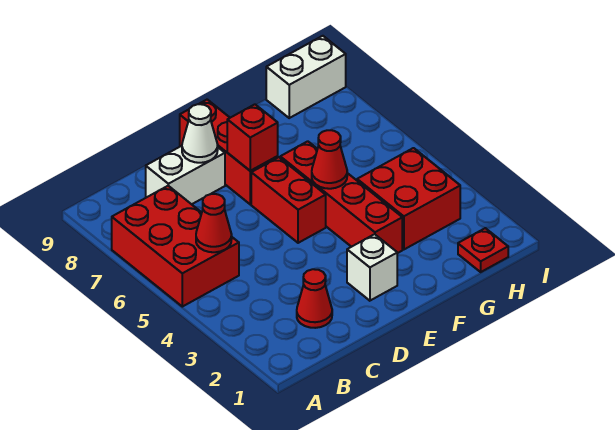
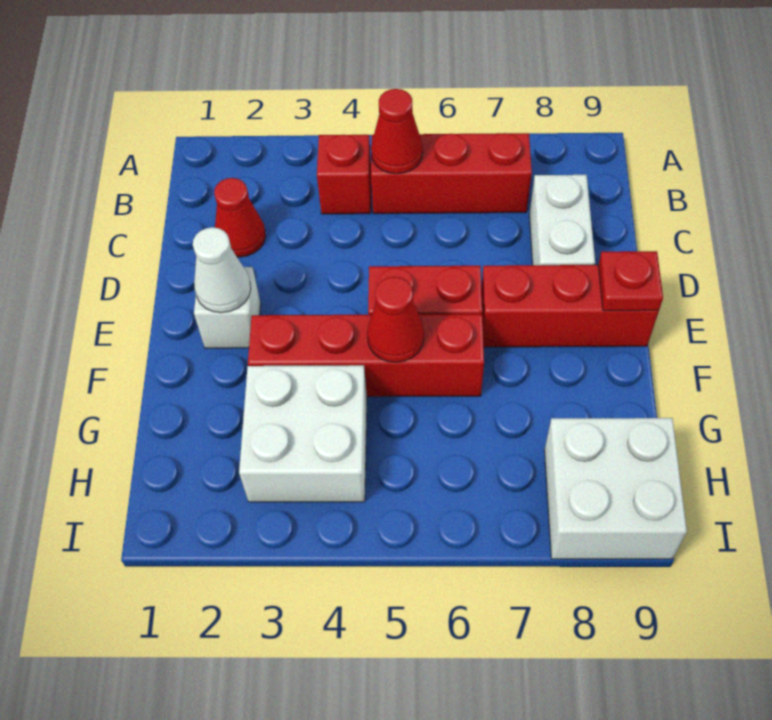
red brick A5:B7 level 1 -> red brick B5:B7 level 1
white cone D8 level 2 -> white cone E2 level 2
red brick E7 level 2 -> red brick B4 level 1
red brick G3:H4 level 1 -> white brick G3:H4 level 1
red plate H1 level 1 -> red plate E9 level 2
white brick H9:I9 level 1 -> white brick H8:I9 level 1

